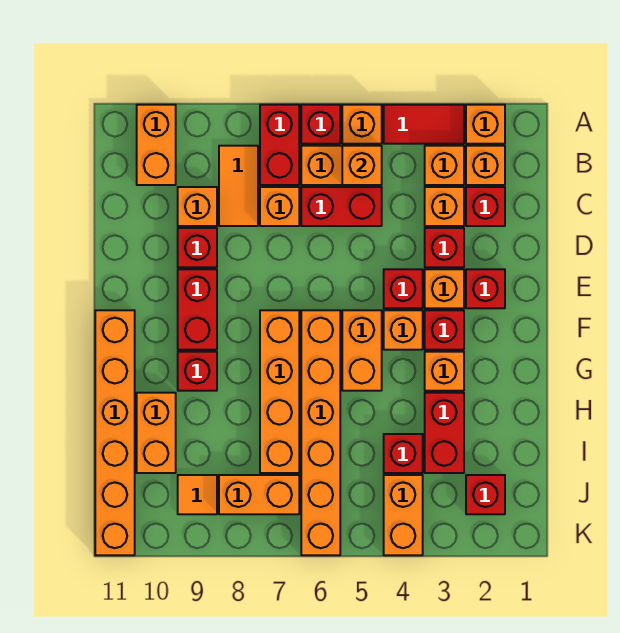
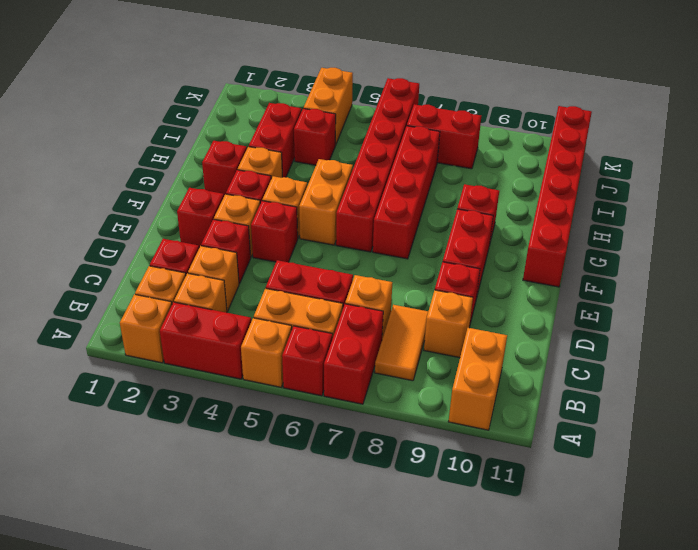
red tile A3:A4 level 1 -> red brick A3:A4 level 1
orange brick B5 level 2 -> none
orange brick F6:K6 level 1 -> red brick F6:K6 level 1
orange brick F7:I7 level 1 -> red brick F7:I7 level 1
orange brick F11:K11 level 1 -> red brick F11:K11 level 1
orange brick H10:I10 level 1 -> none
red brick J2 level 1 -> red brick G2 level 1
orange brick J7:J8 level 1 -> red brick J7:J8 level 1
orange tile J9 level 1 -> none

